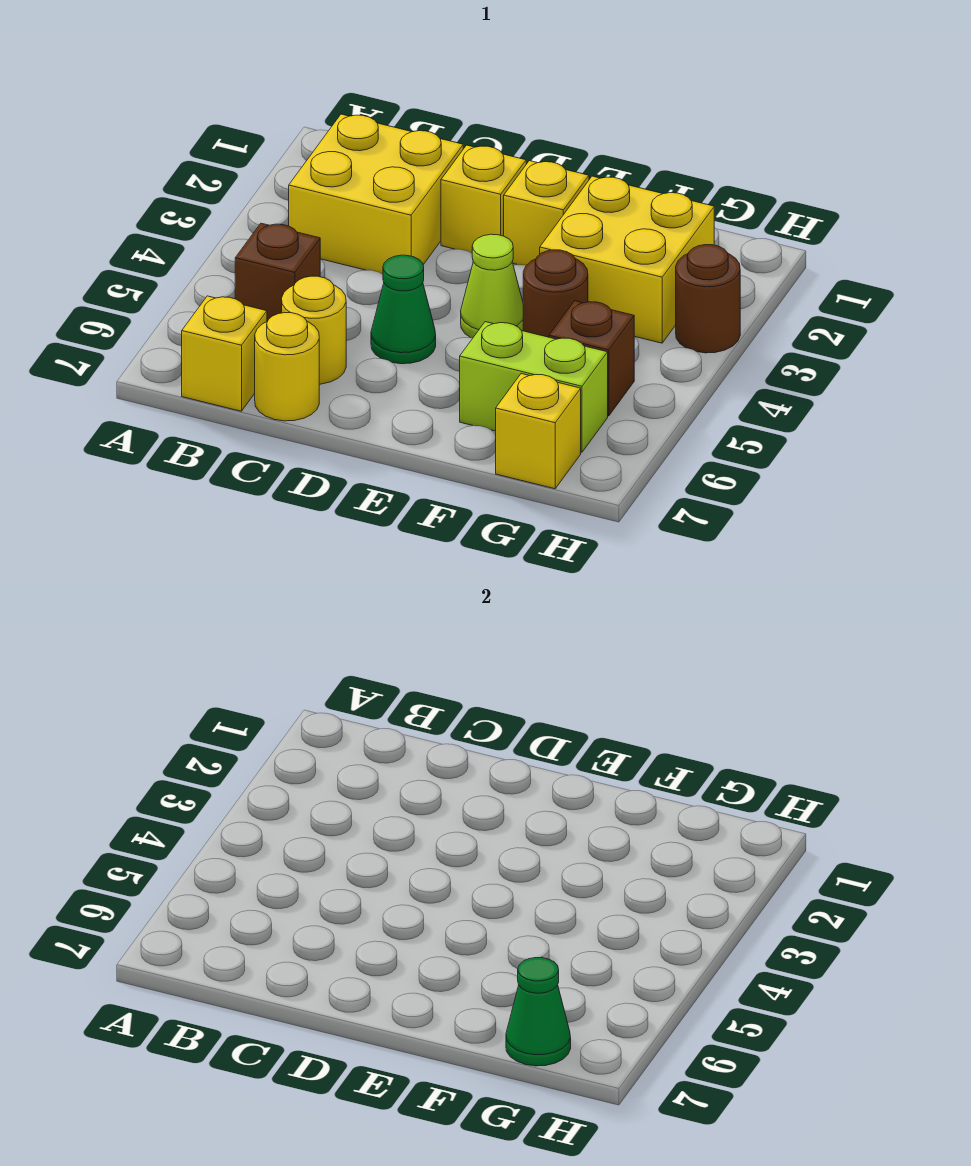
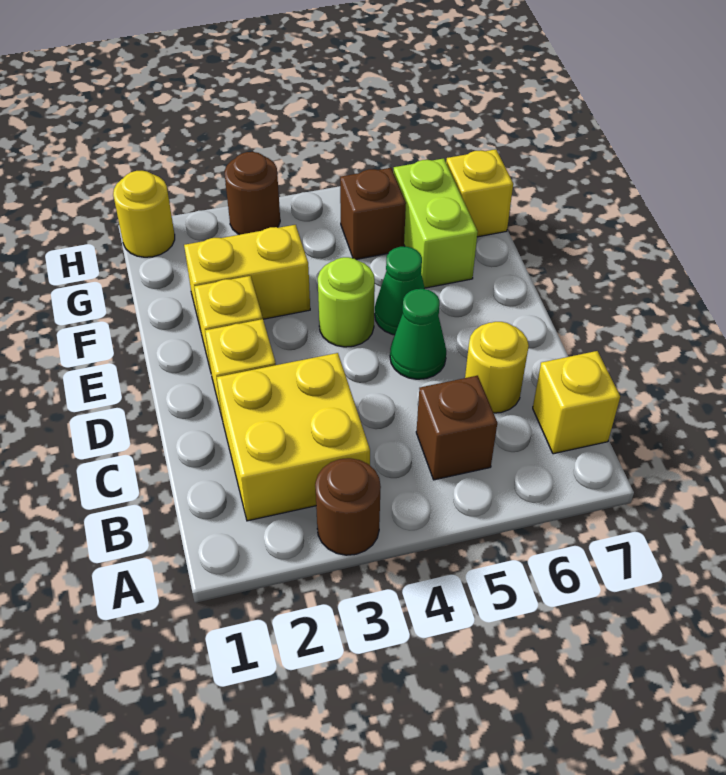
yellow round brick C7 level 1 -> yellow round brick H1 level 1
lime cone E4 level 1 -> lime round brick E4 level 1
yellow brick F2:G3 level 1 -> yellow brick F2:F3 level 1
brown round brick F4 level 1 -> brown round brick A3 level 1
green cone G7 level 2 -> green cone E5 level 1

